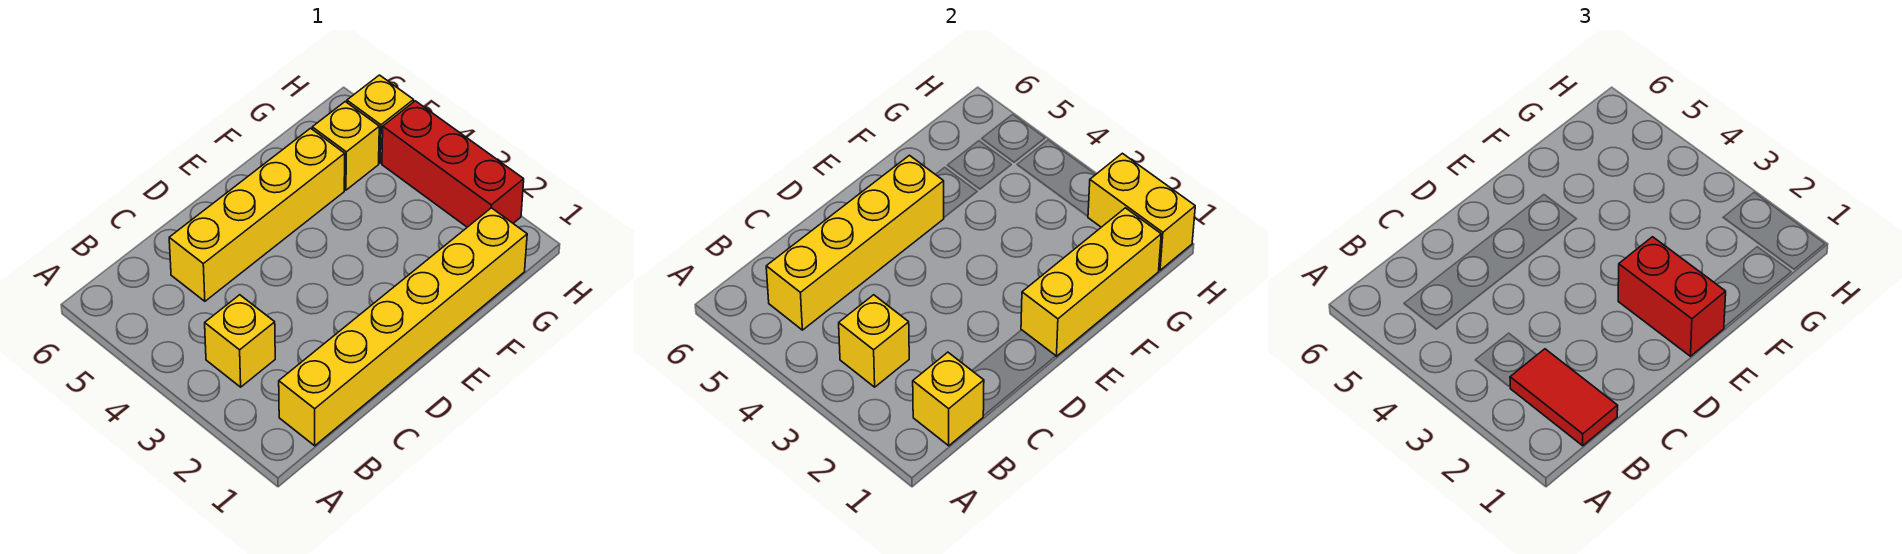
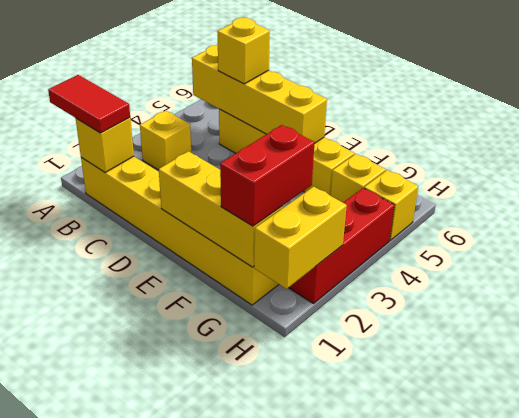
red tile B1:B2 level 3 -> red tile A1:B1 level 3
yellow brick B3 level 2 -> yellow brick C5 level 3
red brick E1:E2 level 3 -> red brick G1:G2 level 3

